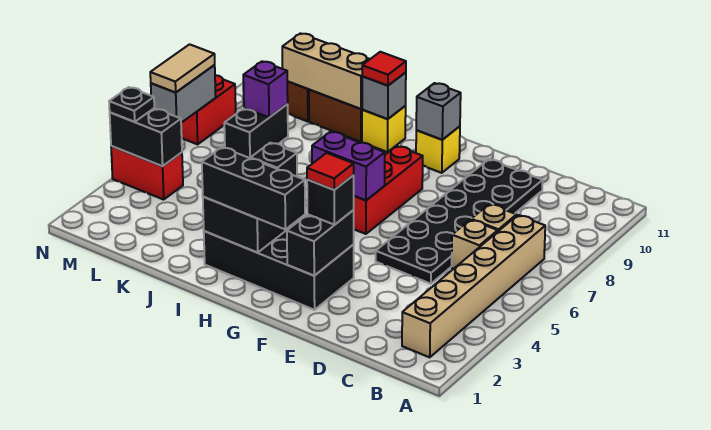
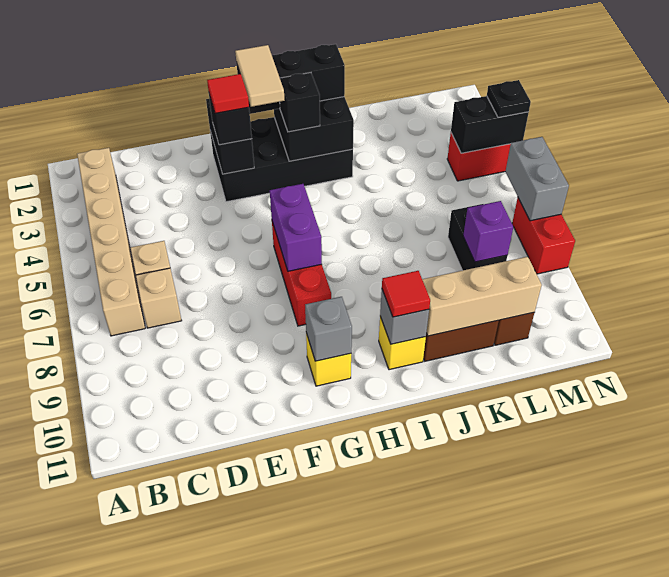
black plate D5:E10 level 1 -> none
purple brick G6:H6 level 2 -> purple brick G6:G7 level 2
tan tile N6:N7 level 3 -> tan tile G2:G3 level 4

